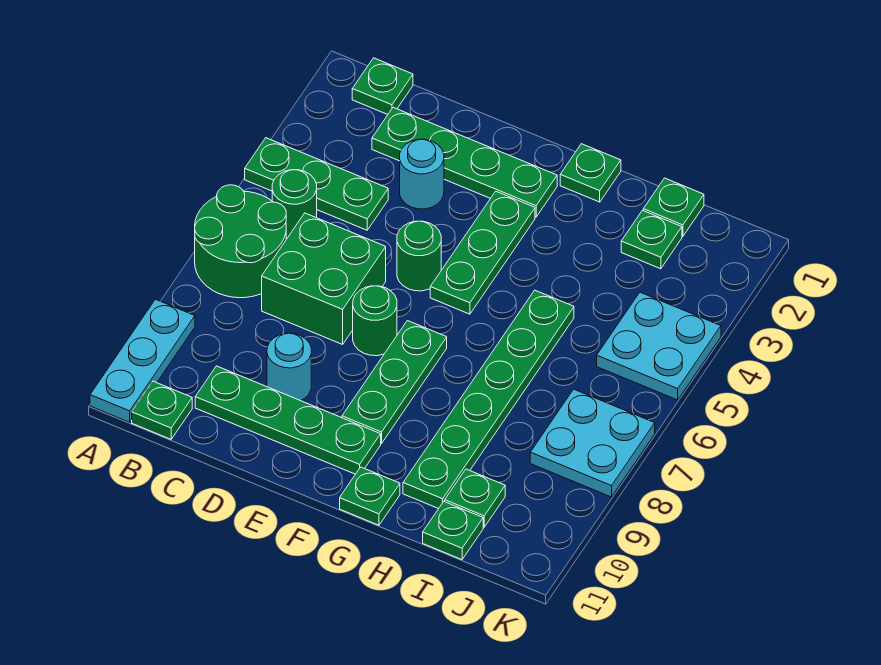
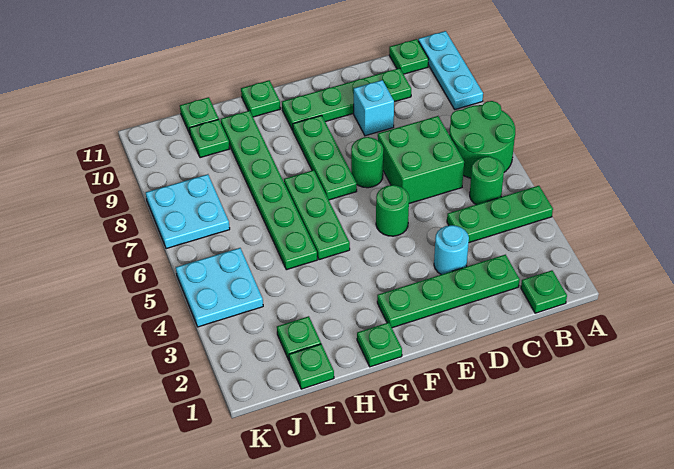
cyan round brick D9 level 1 -> cyan brick D9 level 1
green plate F3:F5 level 1 -> green plate G5:G7 level 1

